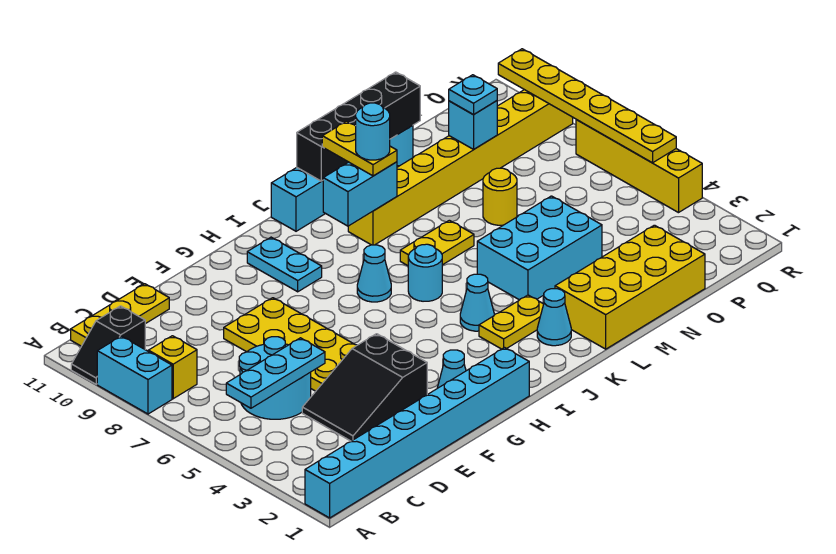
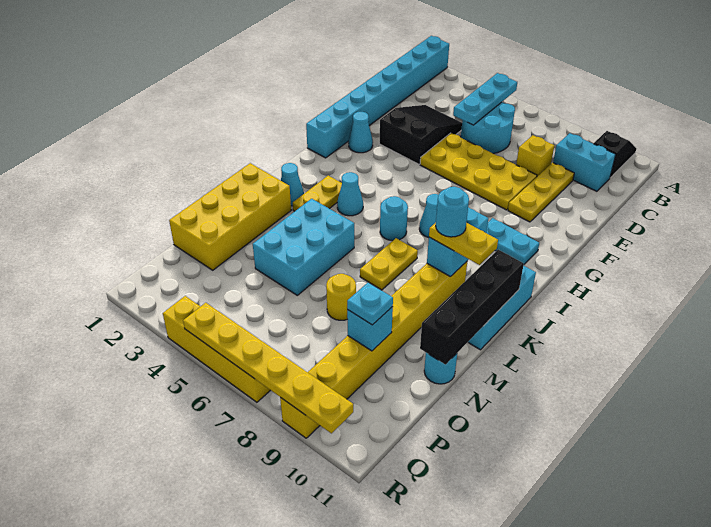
cyan brick A8:A9 level 1 -> cyan brick C9:C10 level 1
yellow brick B8 level 1 -> yellow brick D8 level 1
yellow plate B11:D11 level 1 -> yellow plate D9:F9 level 1

